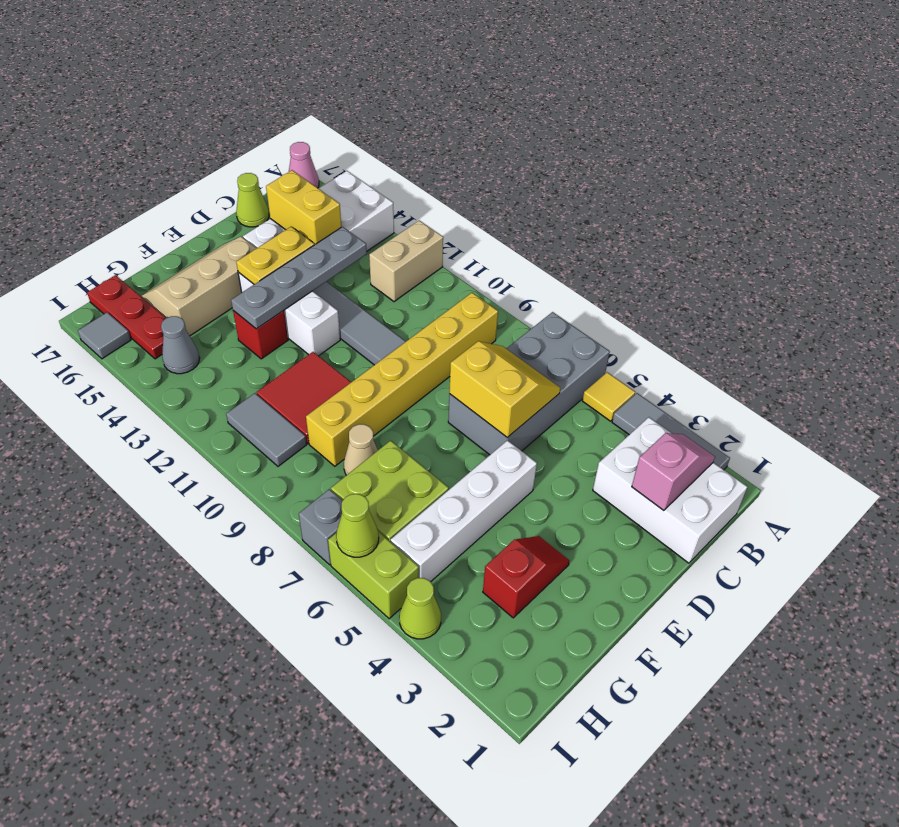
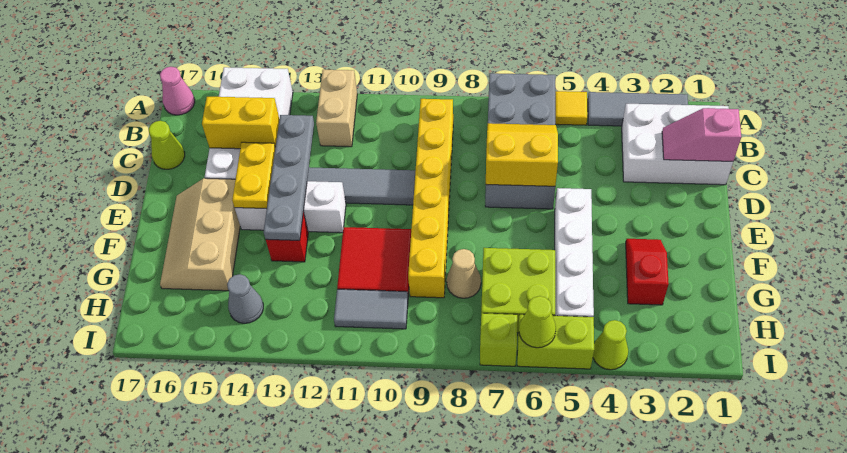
pink slope B2:C2 level 2 top C -> pink slope C1:C2 level 2 top 1
red plate H15:H17 level 1 -> none
grey brick I7 level 1 -> lime brick I7 level 1
grey tile I16 level 1 -> none

